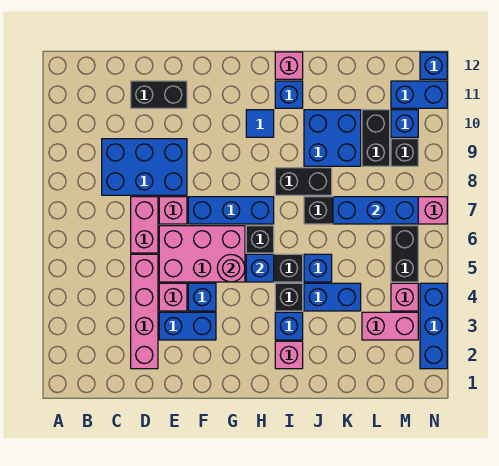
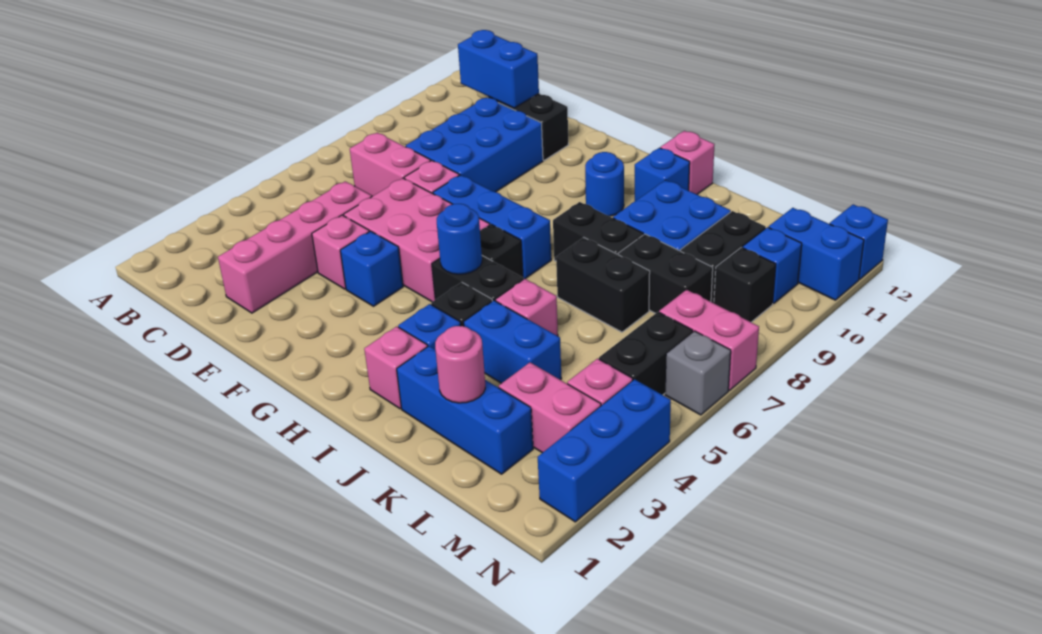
blue brick C8:E9 level 1 -> blue brick D8:E10 level 1
pink brick D6:D7 level 1 -> pink brick C7:D7 level 1
blue brick E3:F3 level 1 -> blue brick C11:D11 level 2
pink round brick G5 level 2 -> pink round brick K2 level 2
blue brick H5 level 2 -> blue round brick H5 level 2
blue tile H10 level 1 -> blue round brick H10 level 1
blue brick J5 level 1 -> pink brick J5 level 1
blue brick K7:M7 level 2 -> blue brick J2:L2 level 1
none -> black brick K8:L8 level 1
none -> grey brick N6 level 1

